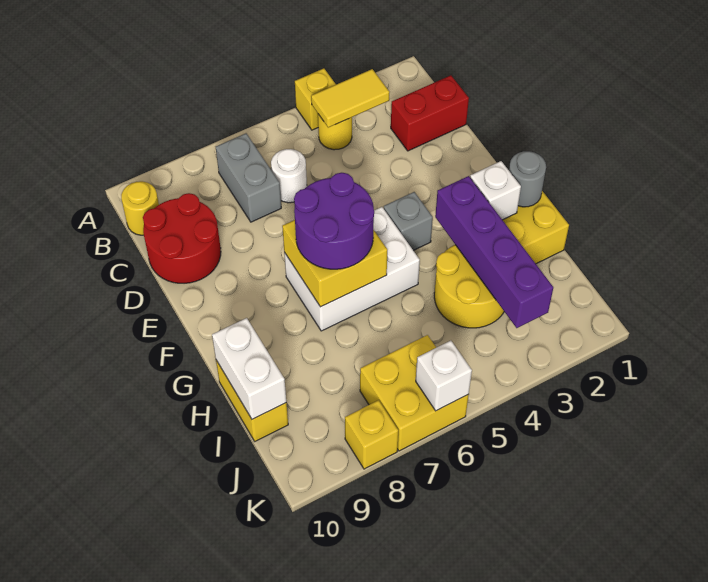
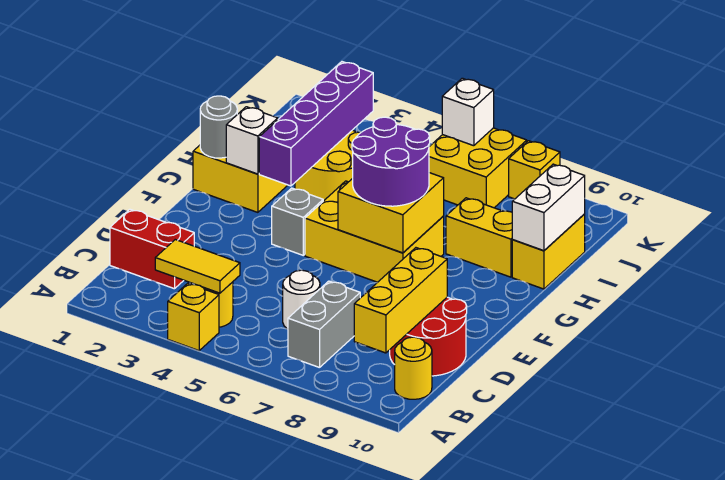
none -> yellow brick B9:D9 level 2
white brick F5:G7 level 1 -> yellow brick F5:G7 level 1
none -> yellow brick H8:H9 level 1

